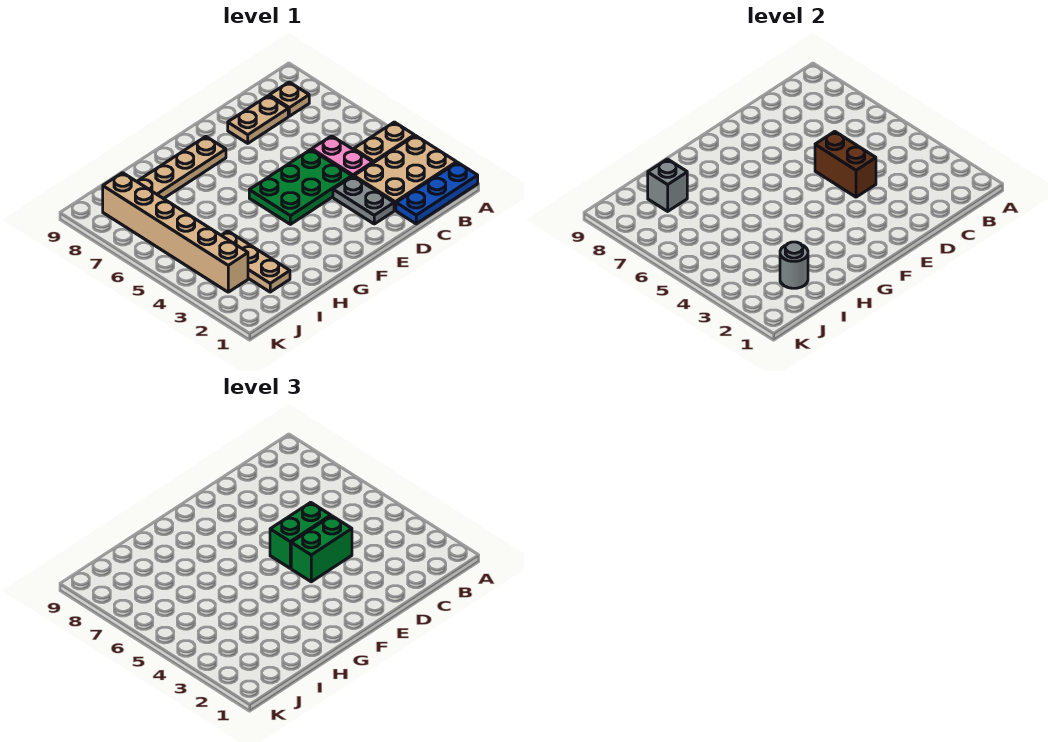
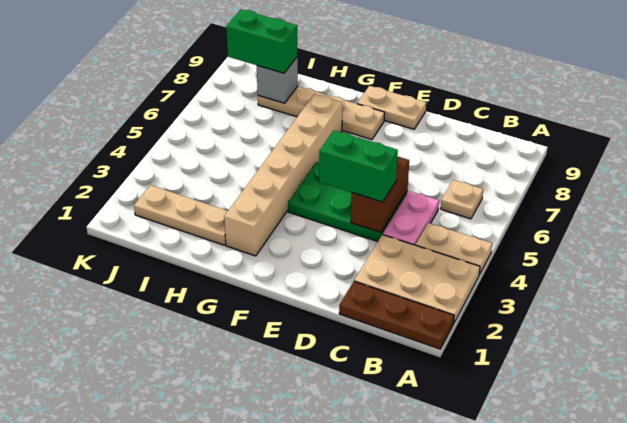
blue plate A1:C1 level 1 -> brown plate A1:C1 level 1
tan plate B8 level 1 -> tan plate B6 level 1
tan plate C8:D8 level 1 -> tan plate E9:F9 level 1
grey plate D2:D3 level 1 -> none
green brick D5:E5 level 3 -> green brick I8:J8 level 3
tan plate I2:I4 level 1 -> tan plate H2:J2 level 1
grey round brick I2 level 2 -> none
tan brick J3:J8 level 1 -> tan brick G2:G7 level 1

